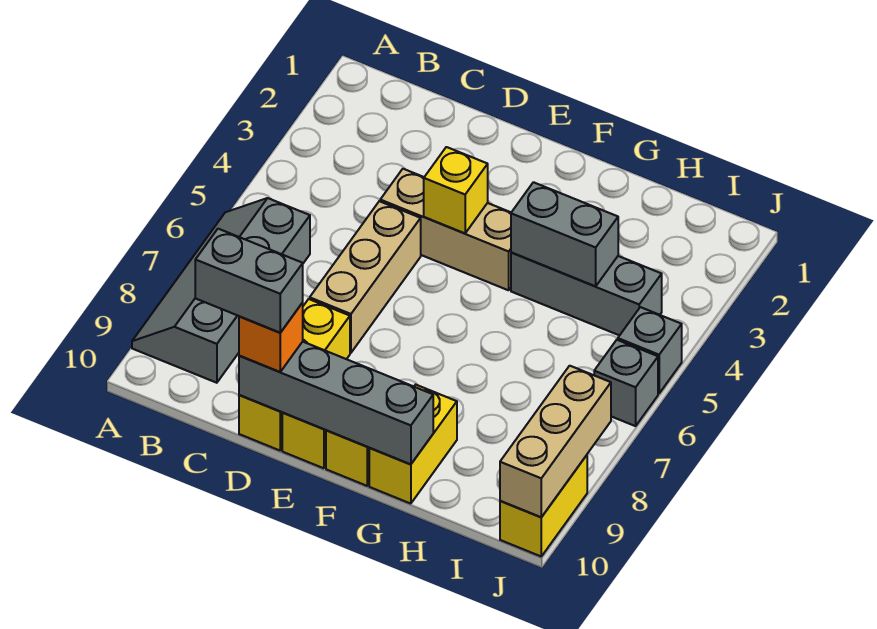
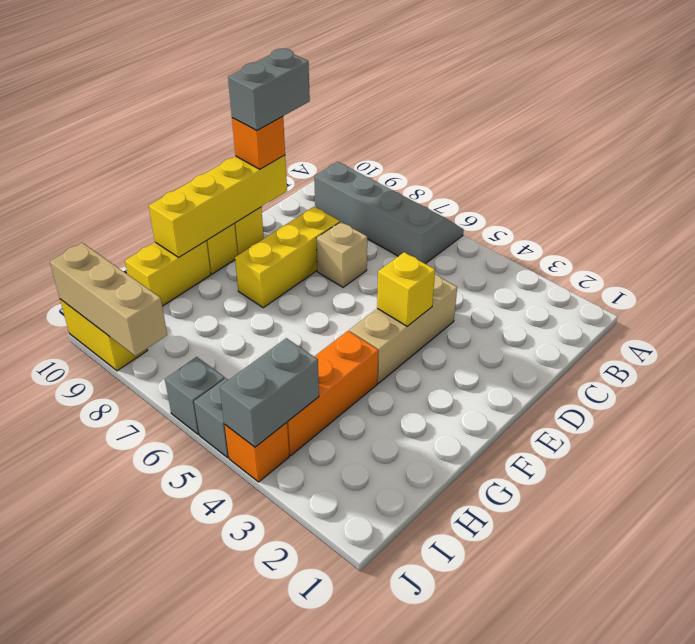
tan brick D5:D7 level 1 -> tan brick D7 level 1
yellow brick D8:D10 level 1 -> yellow brick D8:F8 level 1
grey brick D10:G10 level 2 -> yellow brick D10:G10 level 2
grey brick G4:I4 level 1 -> orange brick G4:I4 level 1
grey brick G4:H4 level 2 -> grey brick I4:J4 level 2
yellow brick G9:G10 level 1 -> yellow brick G10:H10 level 1
none -> orange brick J4 level 1

